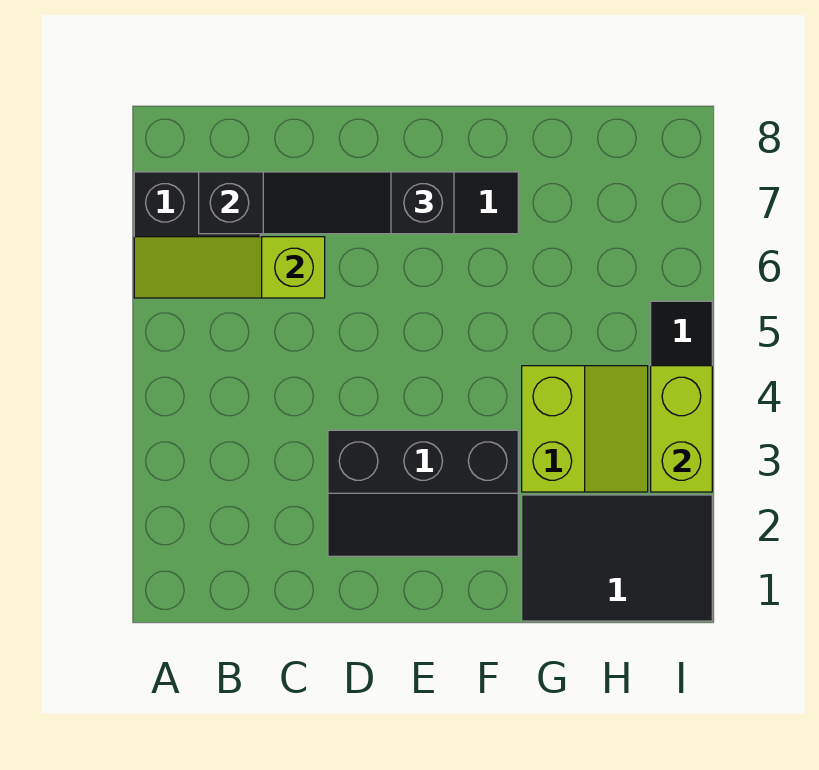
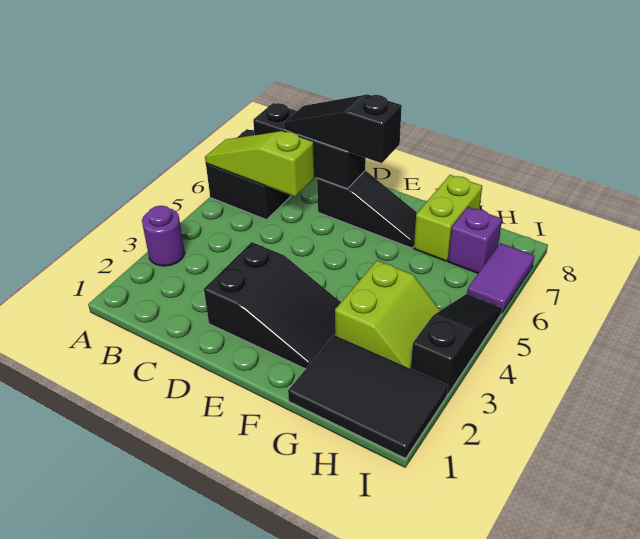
none -> purple round brick A3 level 1
black slope D2:F3 level 1 top 3 -> black slope D2:F3 level 1 top D
none -> purple brick H7 level 1
lime brick I3:I4 level 2 -> lime brick G7:G8 level 1
none -> purple tile I6:I7 level 1

